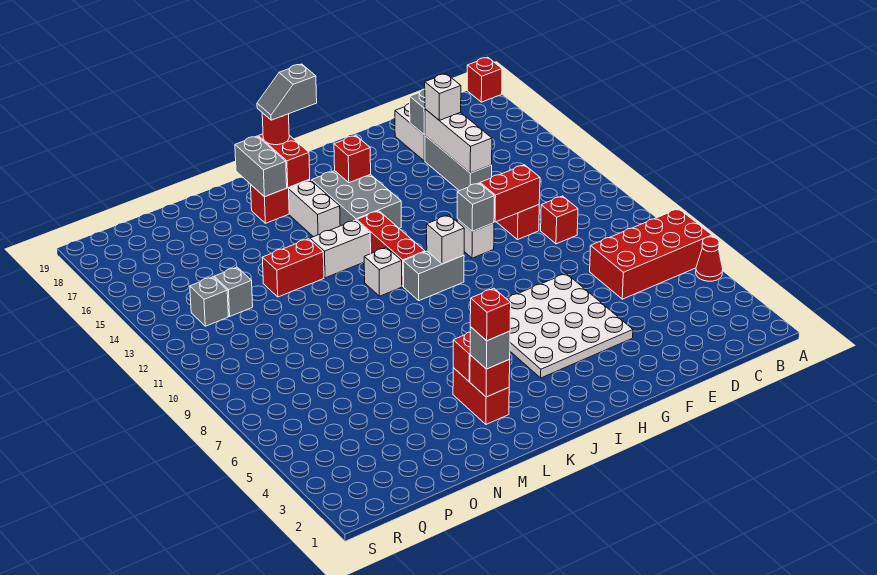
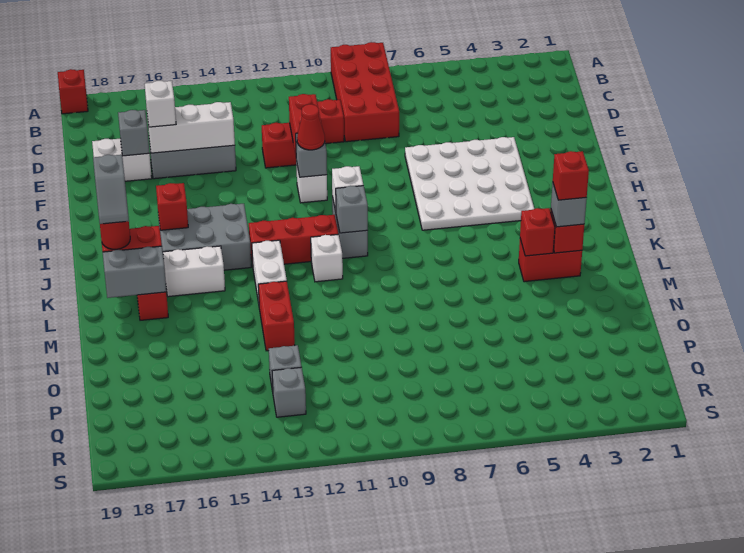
red cone A5 level 1 -> red cone G11 level 3
red brick A6:D7 level 1 -> red brick A8:D9 level 1
none -> grey brick J10 level 2

